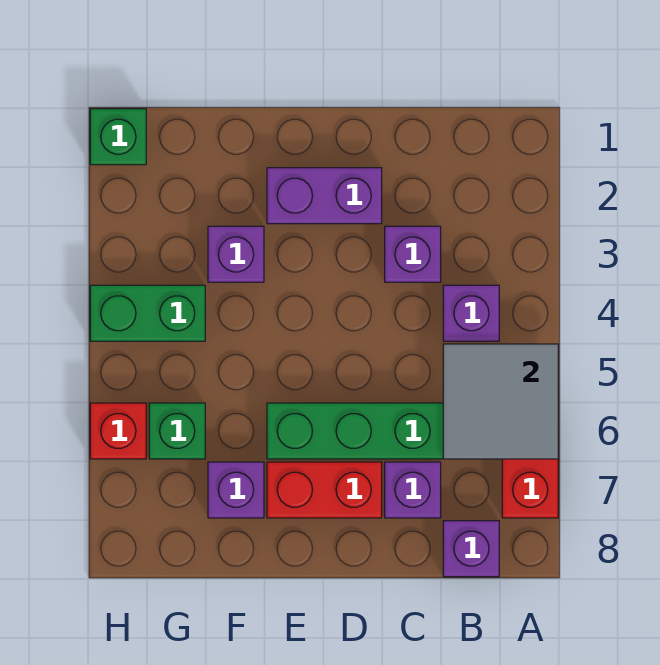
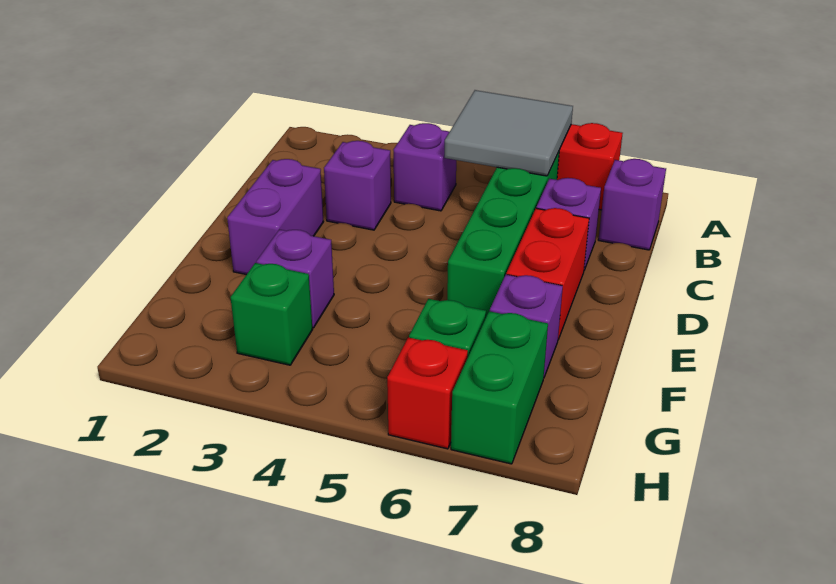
green brick G4:H4 level 1 -> green brick G7:H7 level 1
green brick H1 level 1 -> green brick G3 level 1

